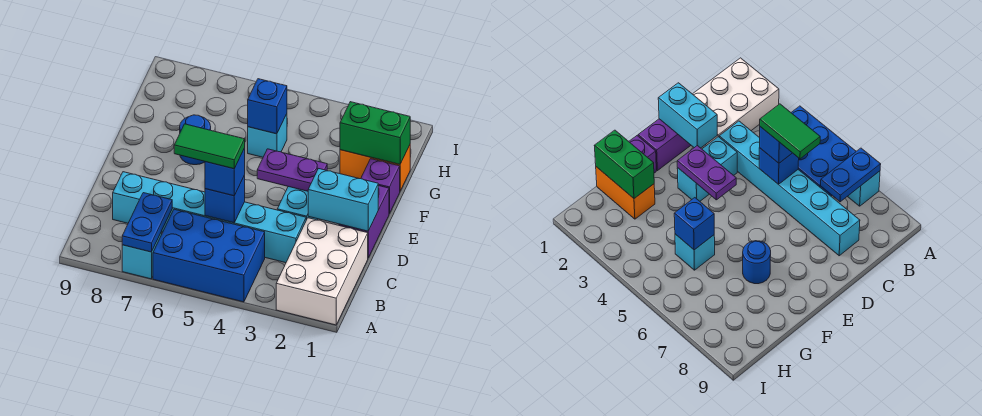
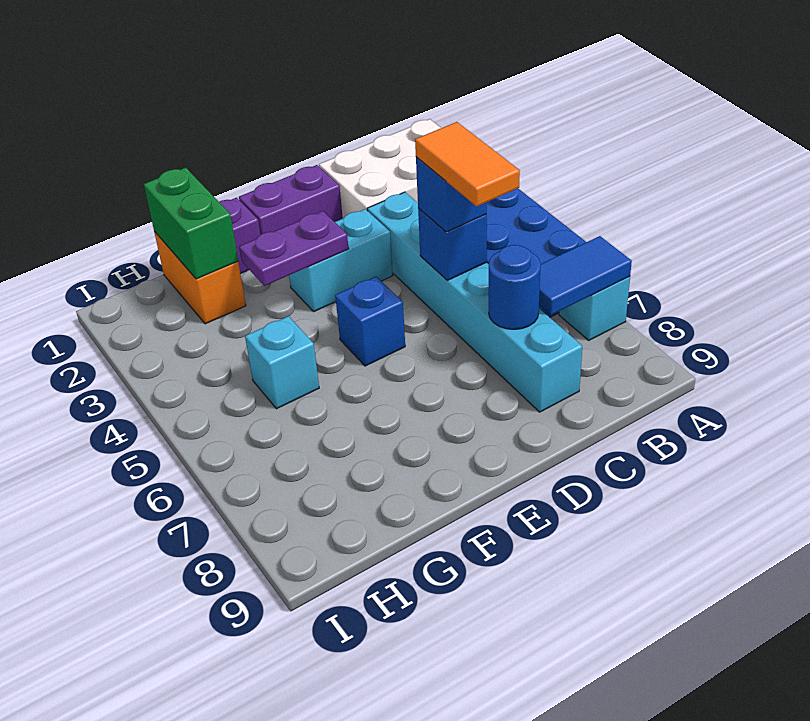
blue plate A7:B7 level 2 -> blue tile A7:B7 level 2
green tile C5:C6 level 4 -> orange tile C5:C6 level 4
cyan brick D1:D2 level 2 -> none
purple plate E3:E4 level 2 -> purple plate E3:F3 level 2
blue round brick F7 level 1 -> blue round brick C7 level 2
blue brick G5 level 2 -> blue brick E5 level 1

